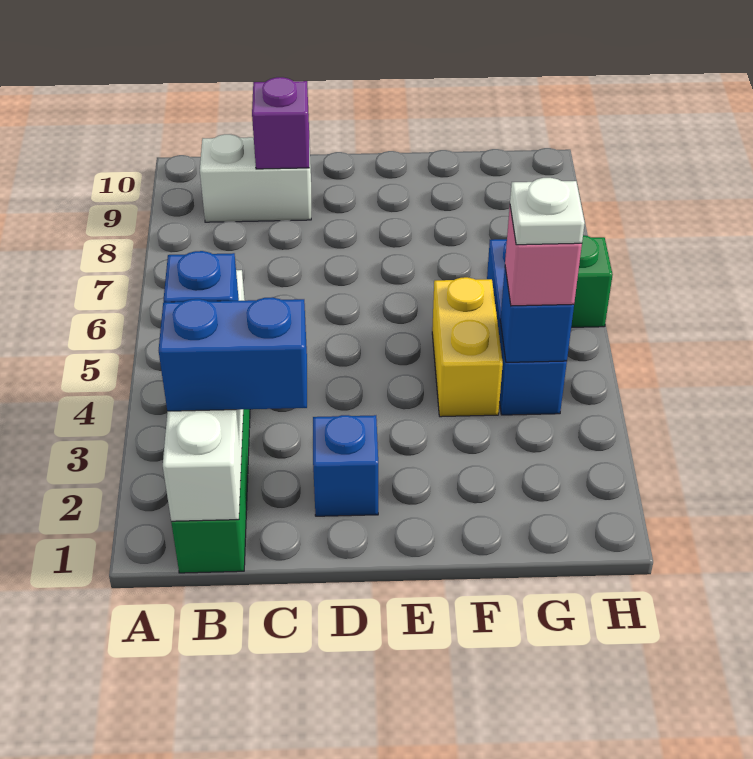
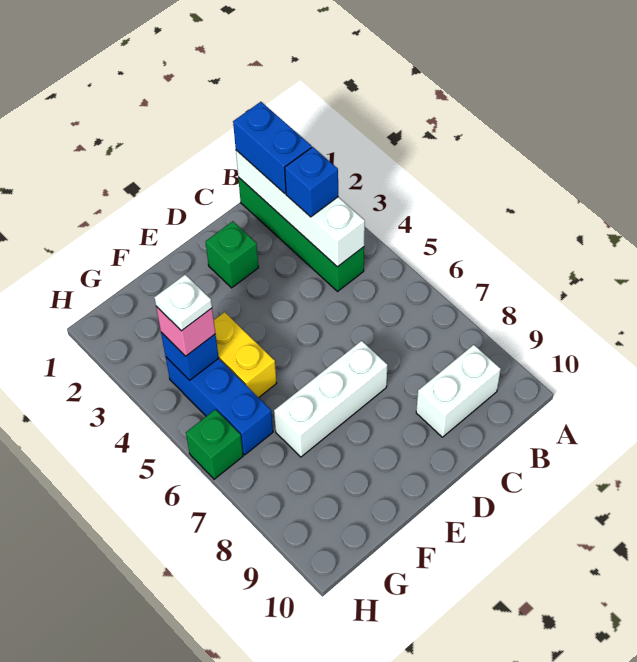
blue brick B2:C2 level 3 -> blue brick B1:B2 level 3
purple brick C9 level 2 -> none
blue brick D2 level 1 -> green brick D2 level 1
none -> white brick D7:F7 level 1

